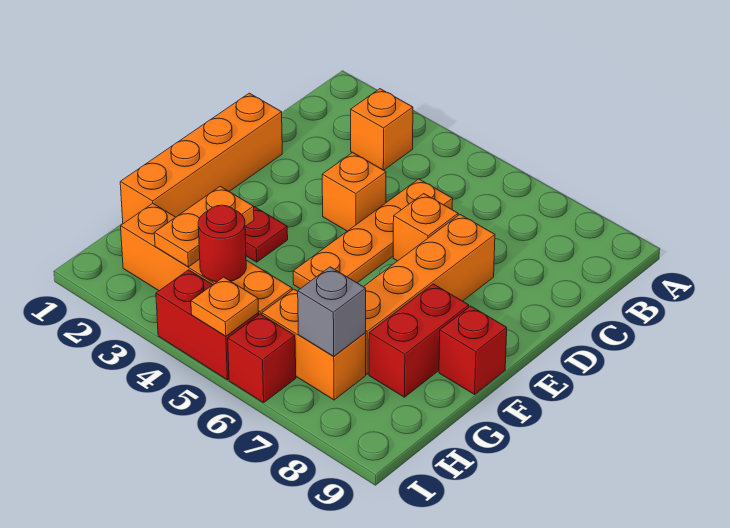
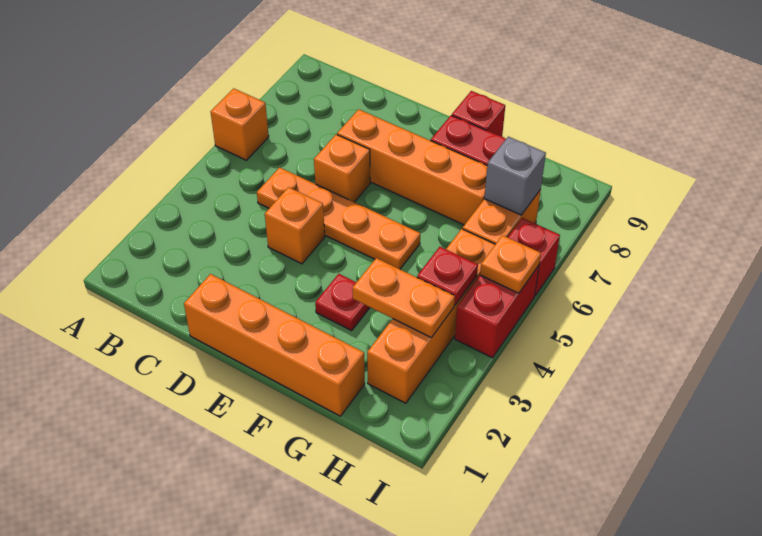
orange brick B3 level 1 -> orange brick A6 level 1
red round brick H4 level 2 -> red plate H4 level 2

